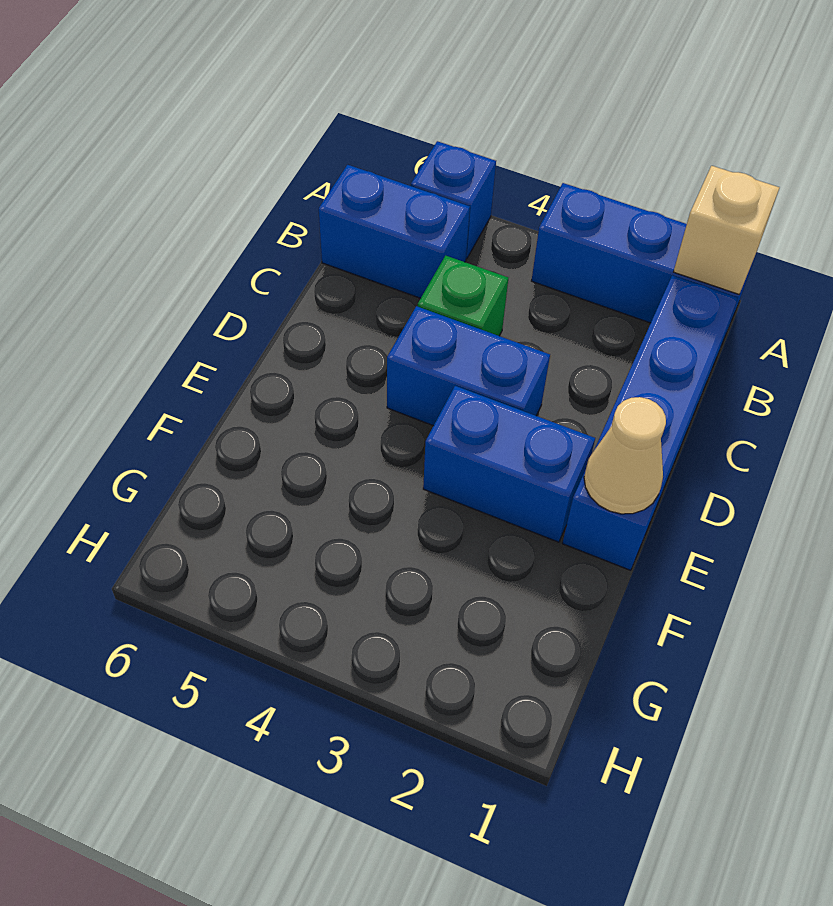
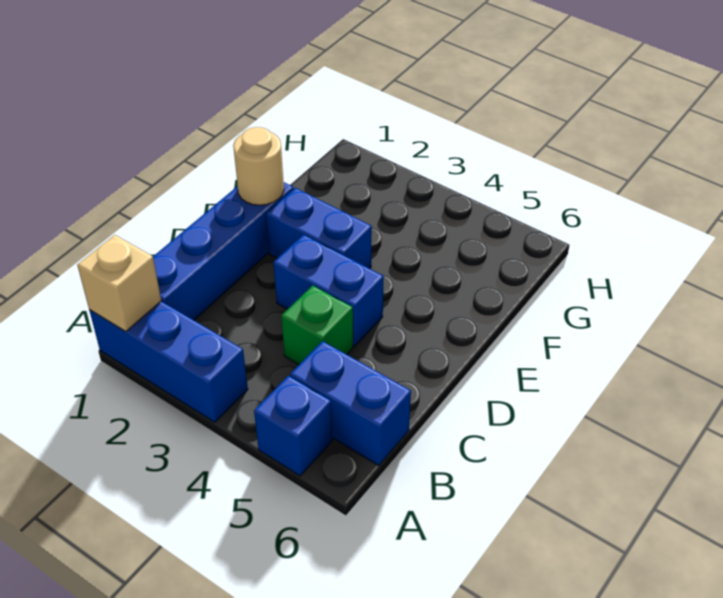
tan cone E1 level 2 -> tan round brick E1 level 2

